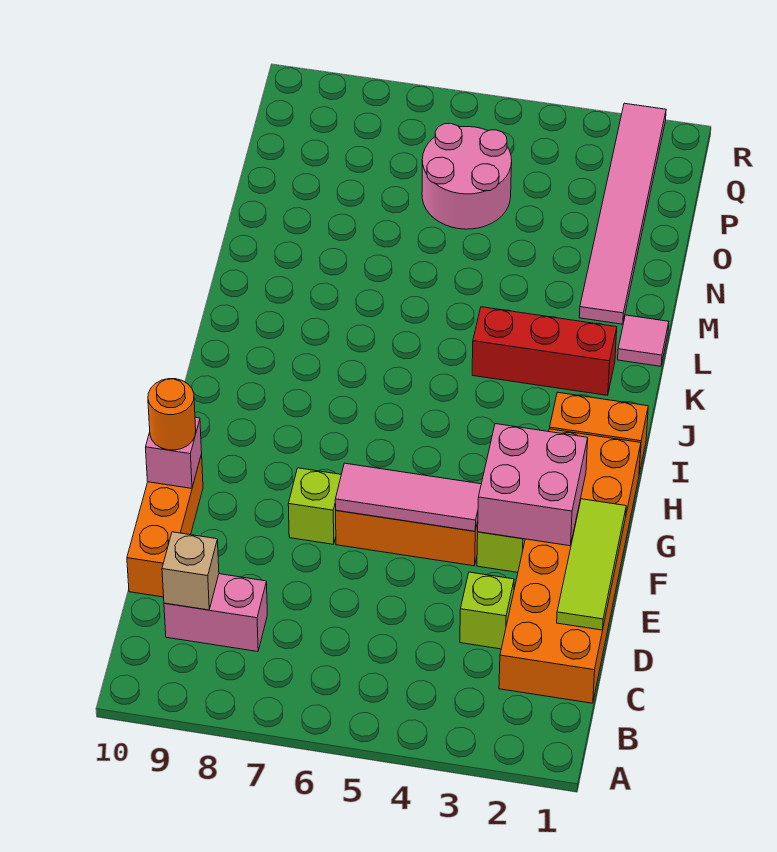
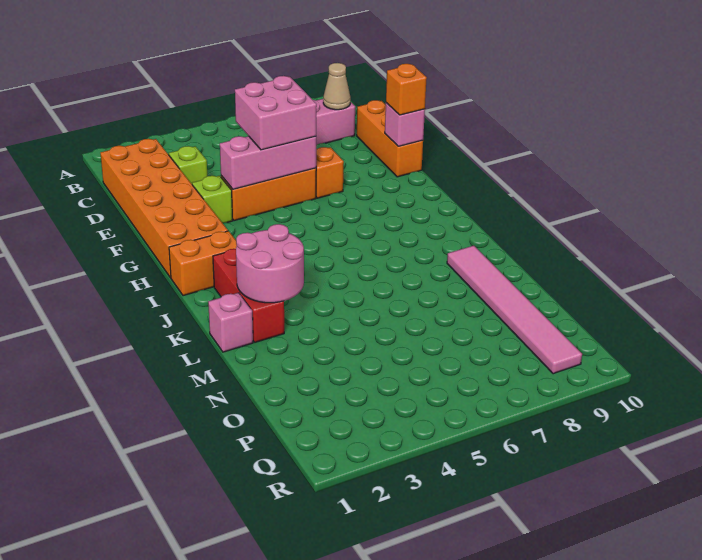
tan brick C9 level 2 -> tan cone C9 level 2
lime tile D1:F1 level 2 -> none
pink brick F2:G3 level 2 -> pink brick E5:F6 level 3
pink tile F4:F6 level 2 -> pink brick F4:F6 level 2
lime brick F7 level 1 -> orange brick F7 level 1
orange round brick F10 level 3 -> orange brick F10 level 3
red brick K2:K4 level 1 -> red brick J2:L2 level 1
pink tile L1 level 1 -> pink brick L1 level 1
pink tile M2:R2 level 1 -> pink tile L9:Q9 level 1
pink round brick O5:P6 level 1 -> pink round brick K2:L3 level 2

